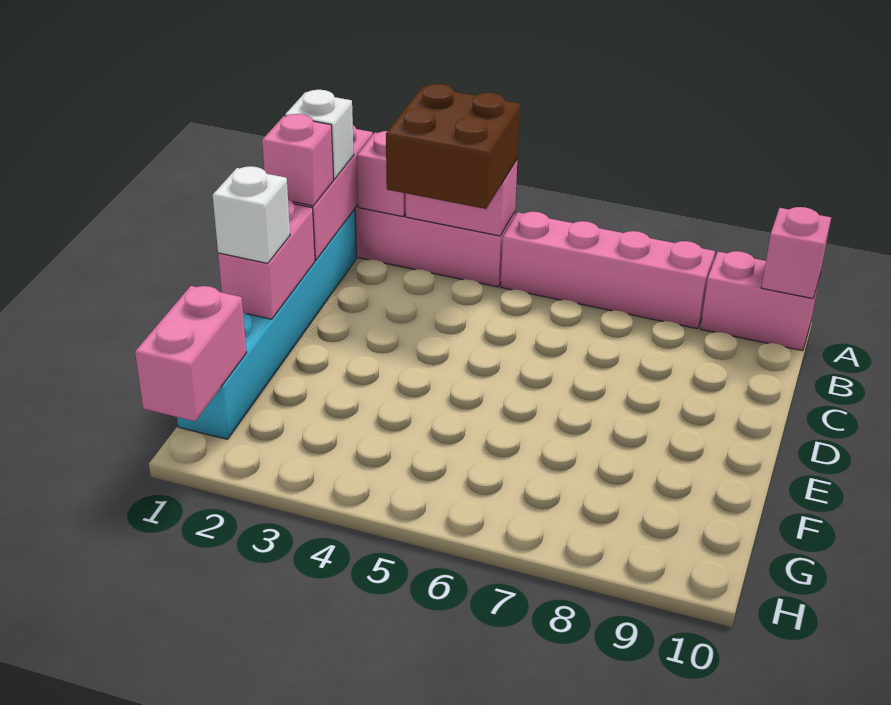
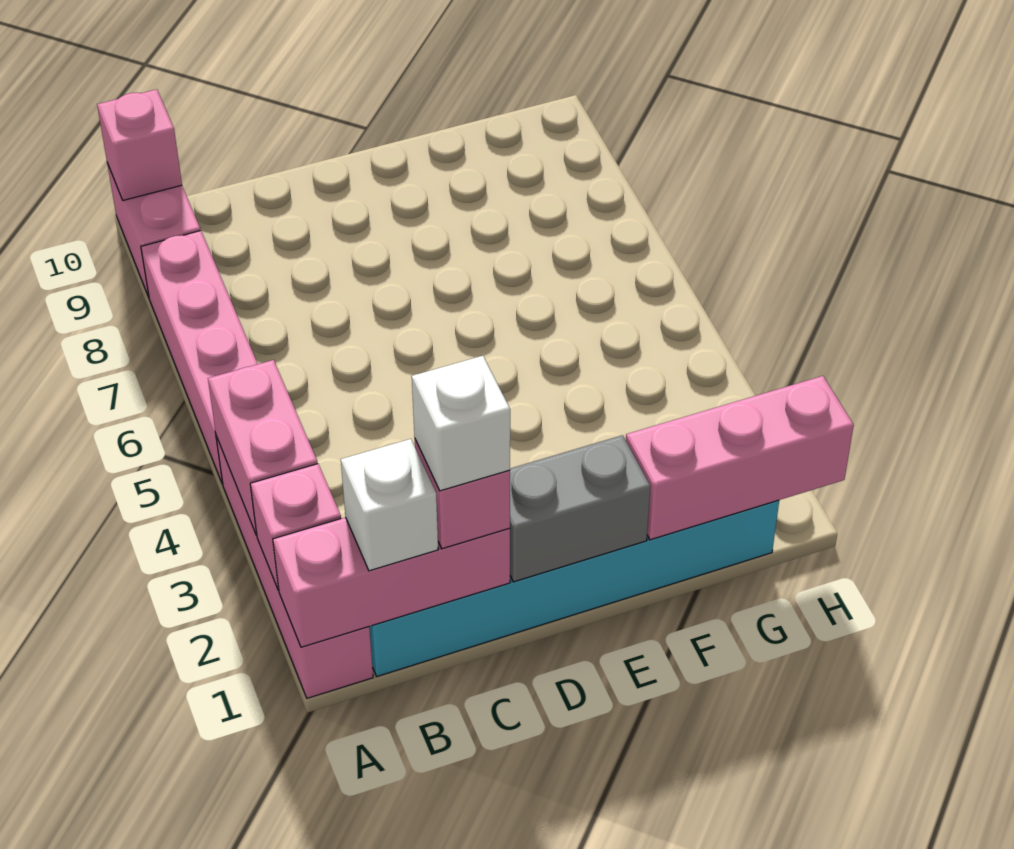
brown brick A3:B4 level 3 -> none
pink brick D1:E1 level 2 -> grey brick D1:E1 level 2
white brick E1 level 3 -> white brick C1 level 4
pink brick G1:H1 level 2 -> pink brick F1:H1 level 2

